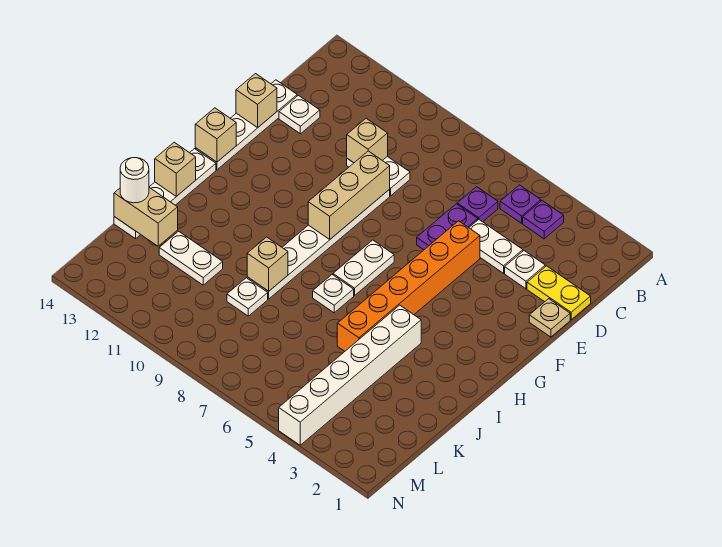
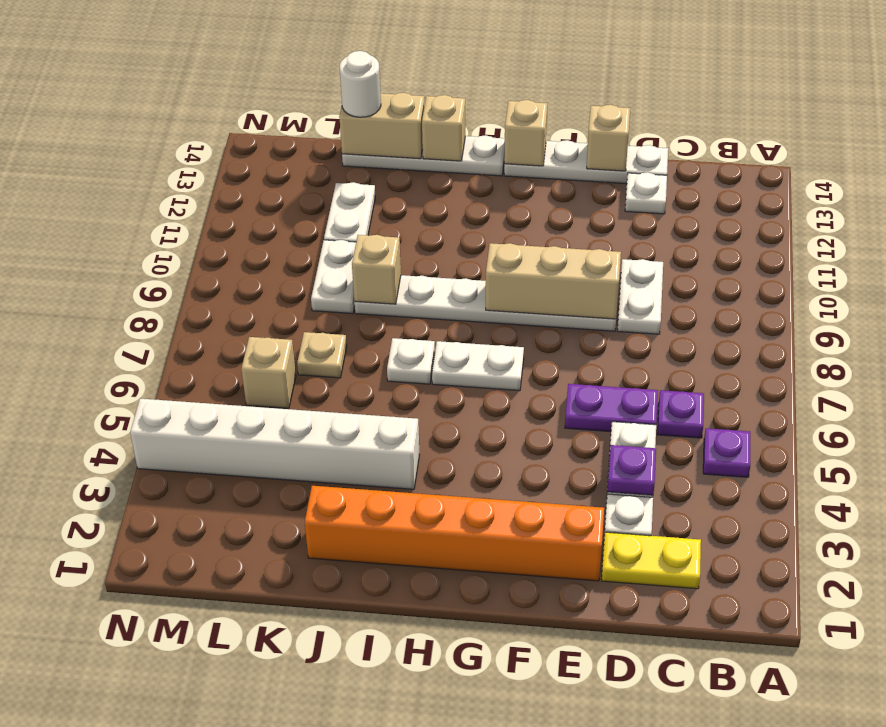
purple plate B4 level 1 -> purple plate D4 level 2
yellow plate D1:D2 level 1 -> yellow plate C2:D2 level 1
tan brick D10 level 2 -> tan brick L6 level 1
tan plate E1 level 1 -> tan plate K7 level 1
orange brick E5:J5 level 1 -> orange brick E2:J2 level 1
white plate K9 level 1 -> white plate K9:K10 level 1
tan brick K13:K14 level 2 -> tan brick J14:K14 level 2

